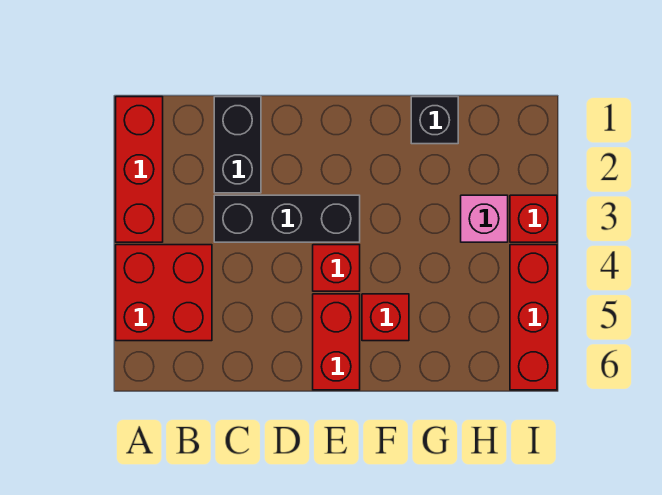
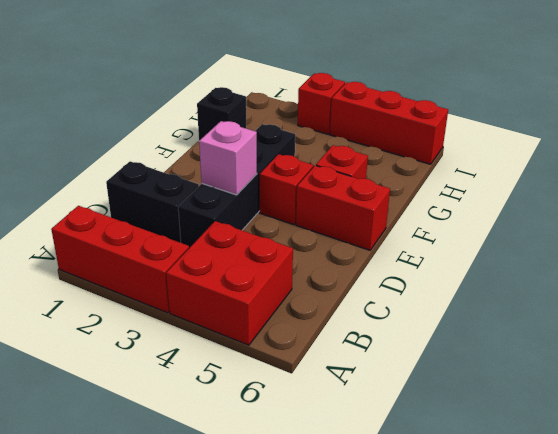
black brick C3:E3 level 1 -> black brick C3:F3 level 1
pink brick H3 level 1 -> pink brick D3 level 2

